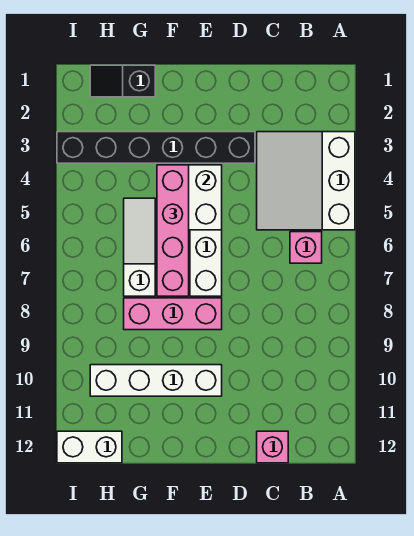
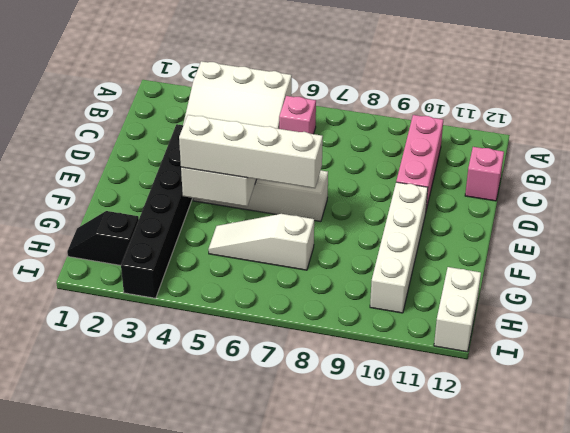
pink brick E8:G8 level 1 -> pink brick B10:D10 level 1
pink brick F4:F7 level 3 -> white brick F4:F7 level 3
black slope G1:H1 level 1 top G -> black slope H1:H2 level 1 top 2

